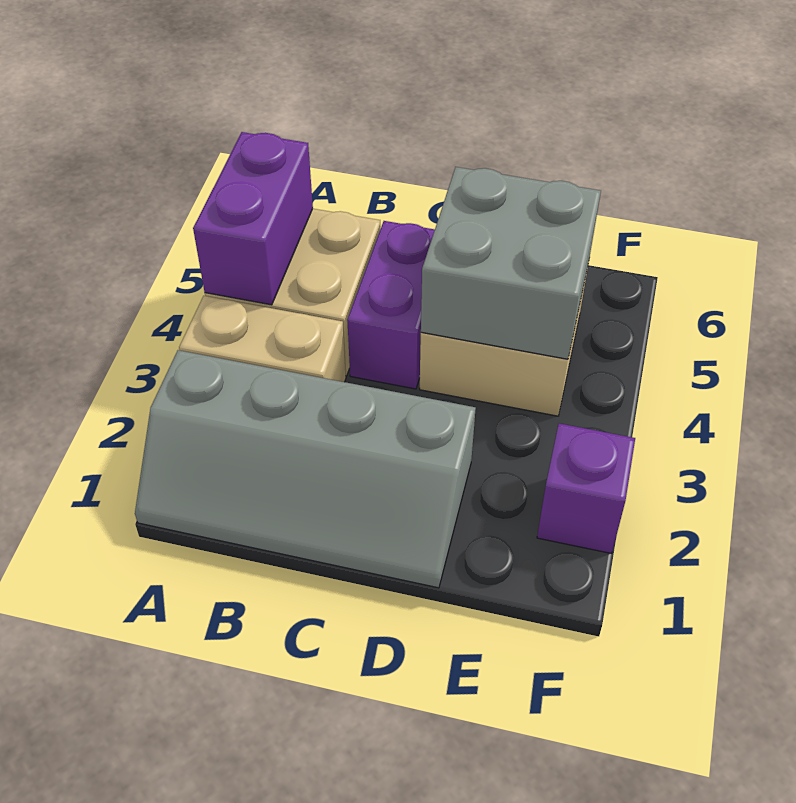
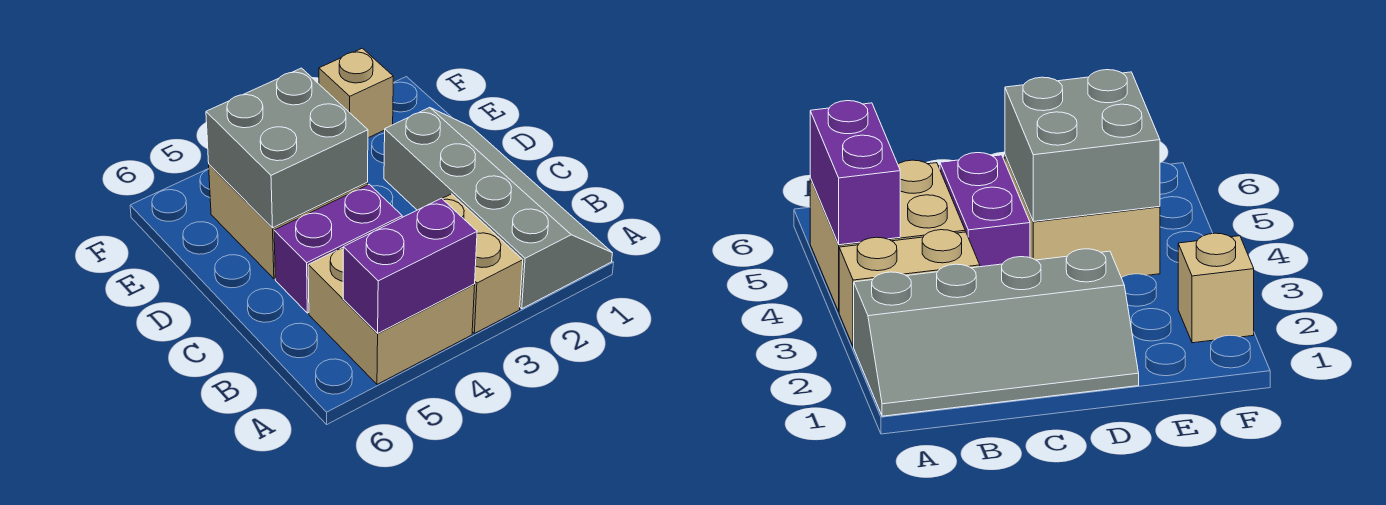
purple brick F2 level 1 -> tan brick F2 level 1

